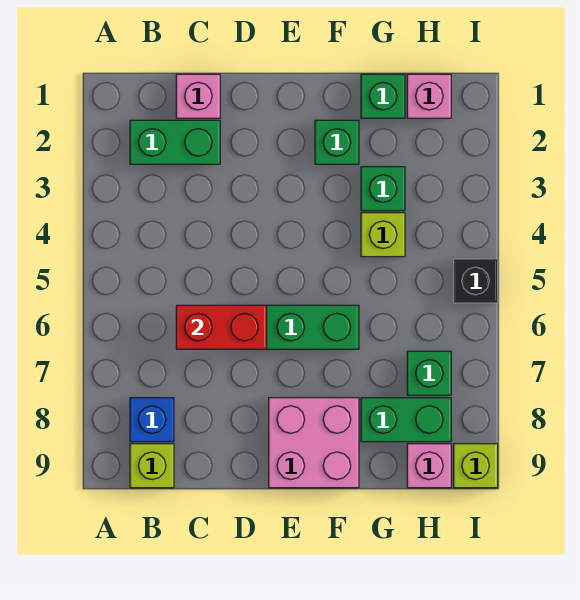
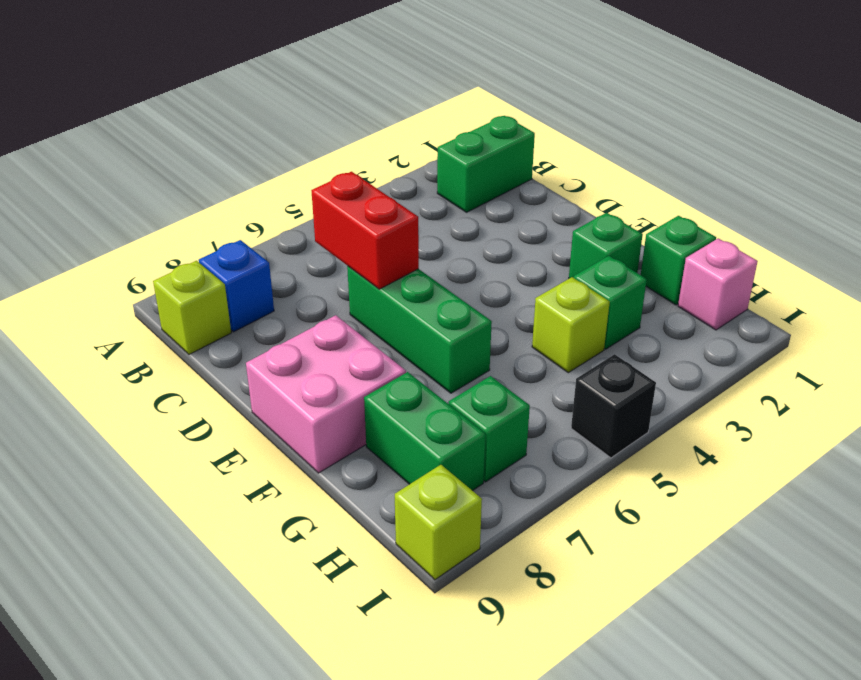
green brick B2:C2 level 1 -> green brick B1:B2 level 1
pink brick C1 level 1 -> none
pink brick H9 level 1 -> none

